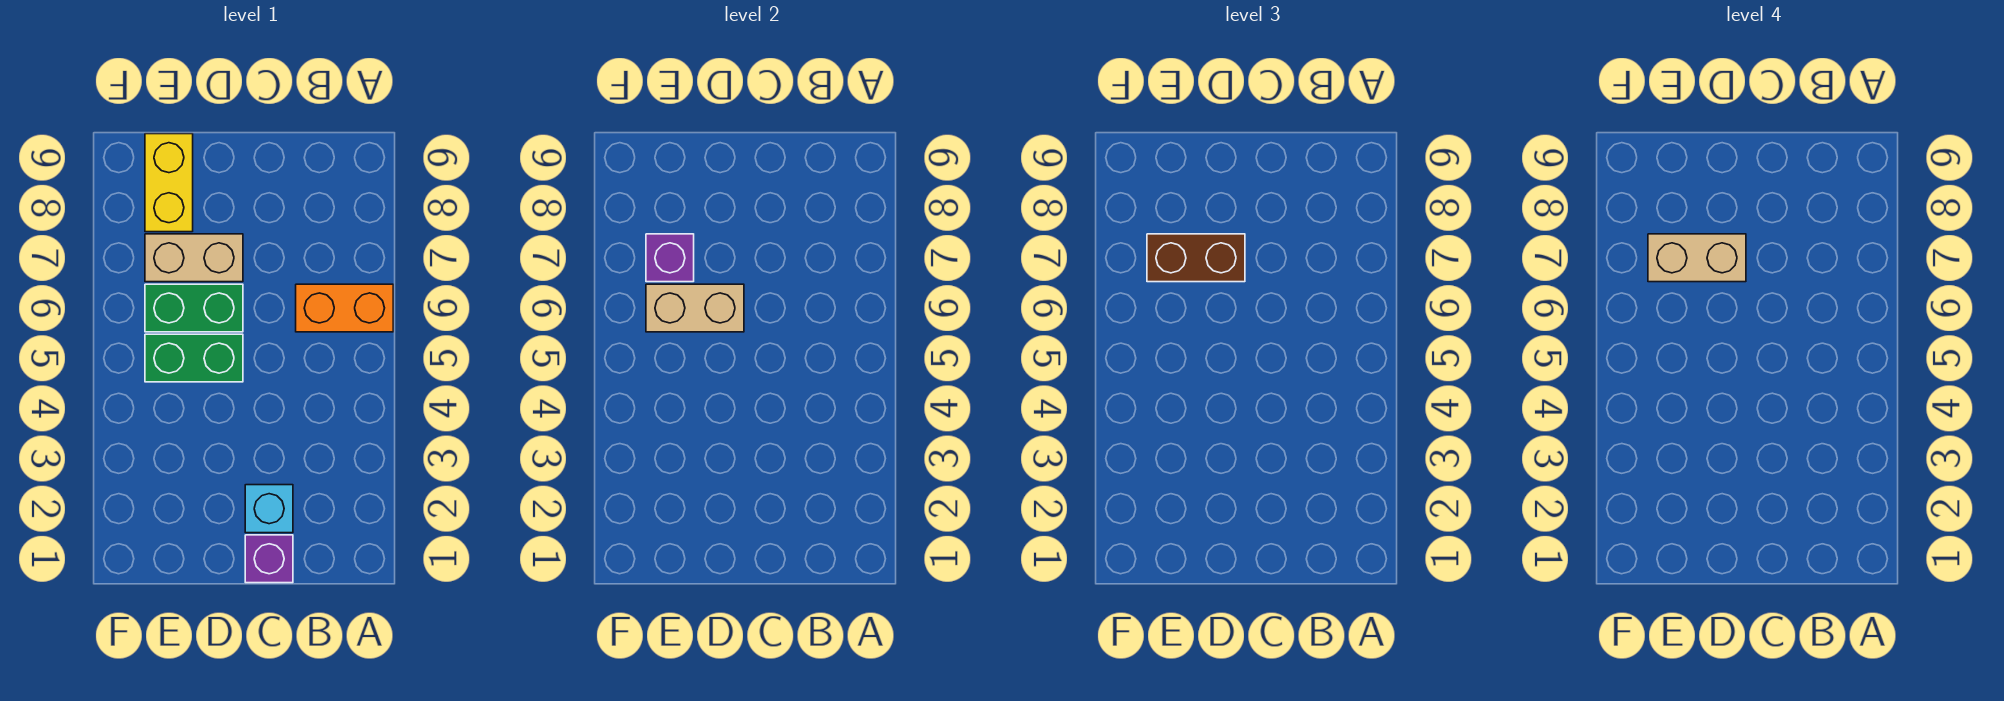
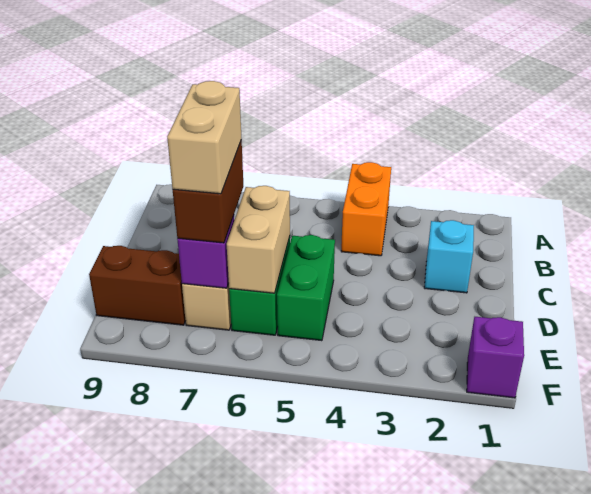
orange brick A6:B6 level 1 -> orange brick A4:B4 level 1
purple brick C1 level 1 -> purple brick F1 level 1
yellow brick E8:E9 level 1 -> brown brick E8:E9 level 1

